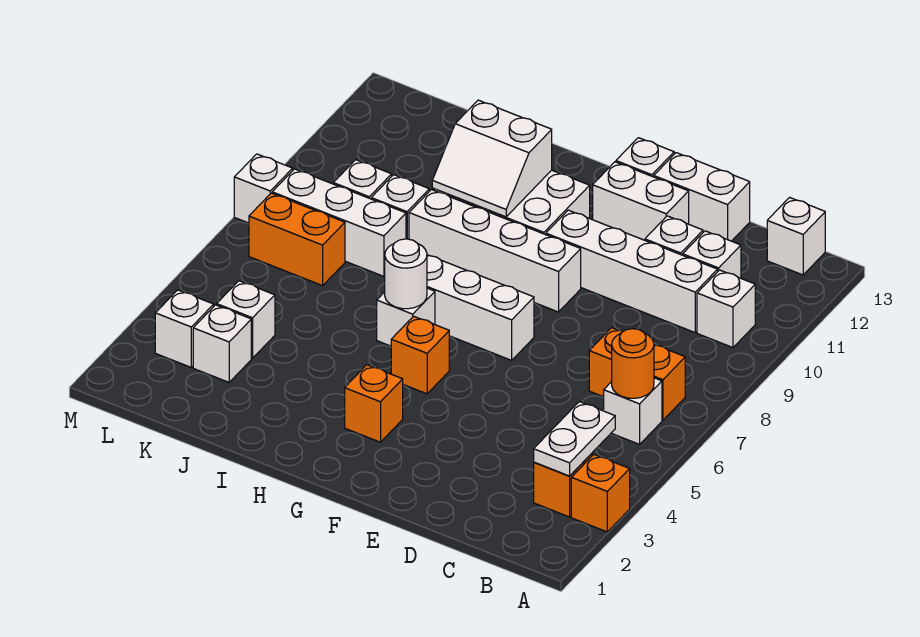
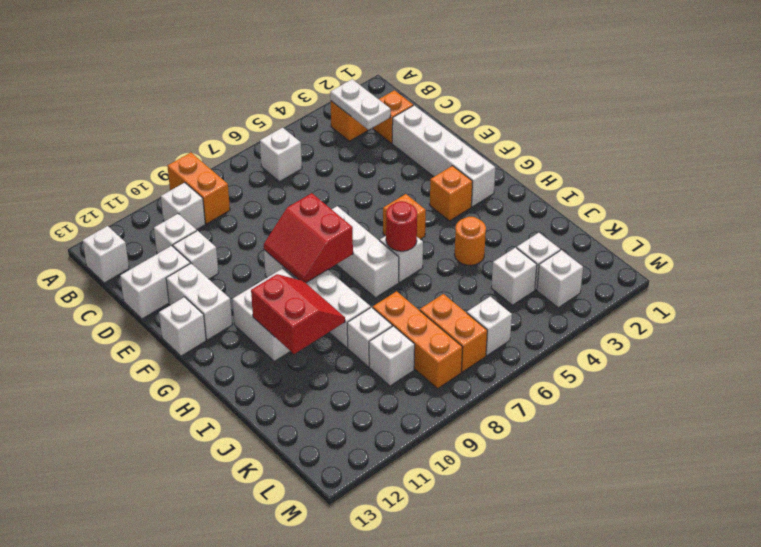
orange brick A3 level 1 -> orange brick C2 level 1
white plate B3:B4 level 2 -> white plate B3:C3 level 2
orange round brick B6 level 2 -> orange round brick I4 level 1
orange brick B7:C7 level 1 -> orange brick A9:B9 level 1
white brick C10:F10 level 1 -> white brick D2:G2 level 1
white brick D13:E13 level 1 -> white brick D12:D13 level 1
none -> red slope F8:G9 level 2 top 8
white round brick H6 level 2 -> red round brick H6 level 2
white slope H10:I11 level 2 top 11 -> red slope H10:I11 level 2 top 11
white brick J8:L8 level 1 -> orange brick J8:L8 level 1
white brick M8 level 1 -> white brick L6 level 1

